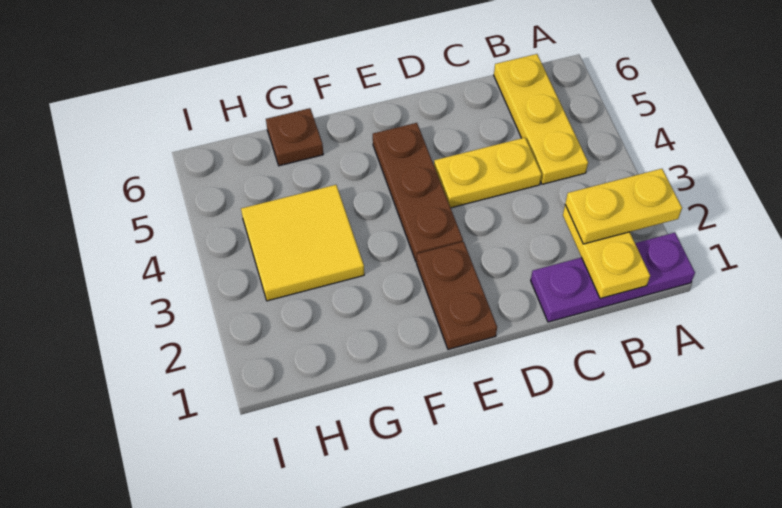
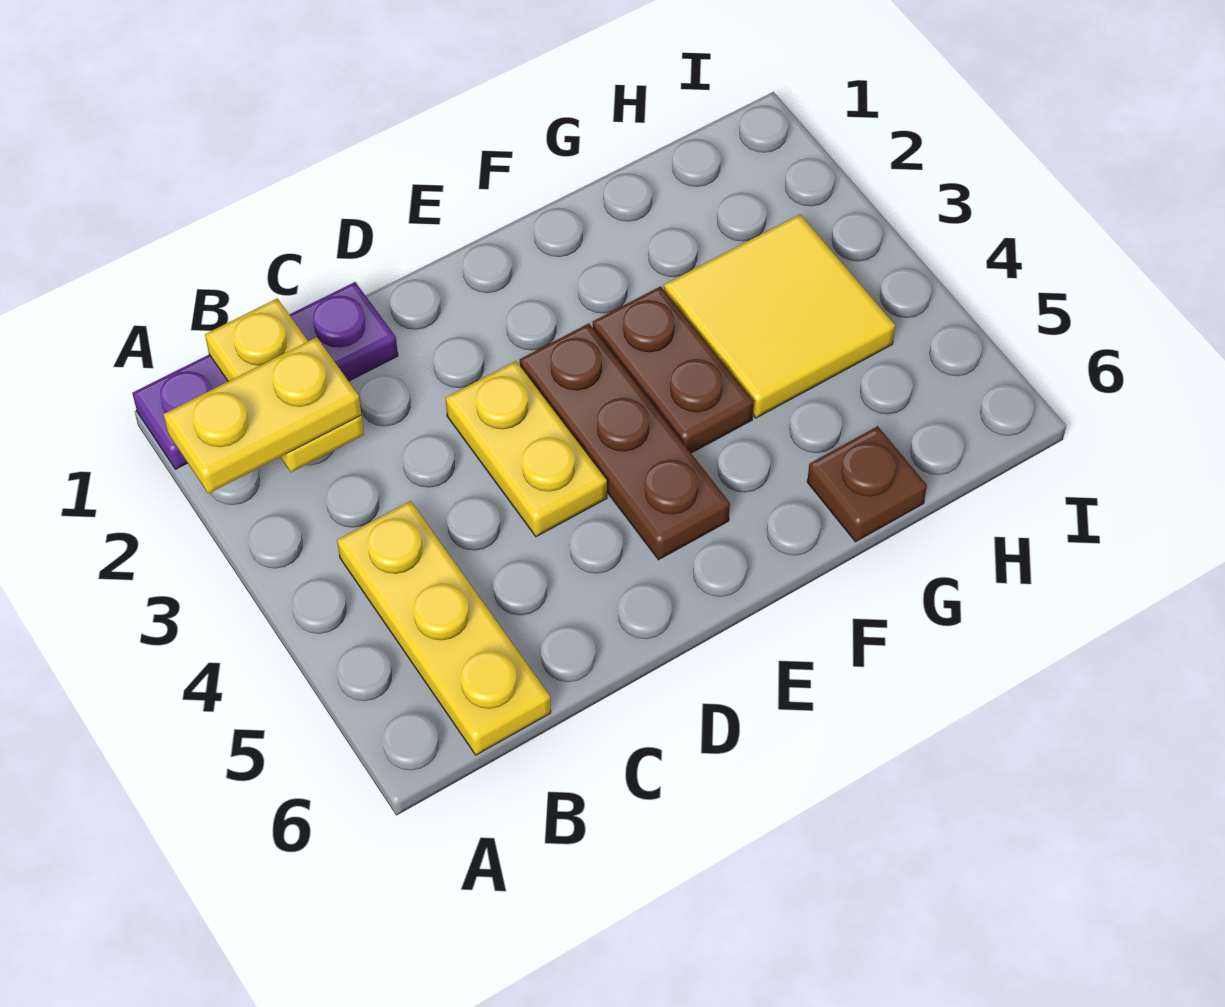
yellow plate C4:D4 level 1 -> yellow plate D3:D4 level 1
brown plate E1:E2 level 1 -> brown plate F3:F4 level 1

